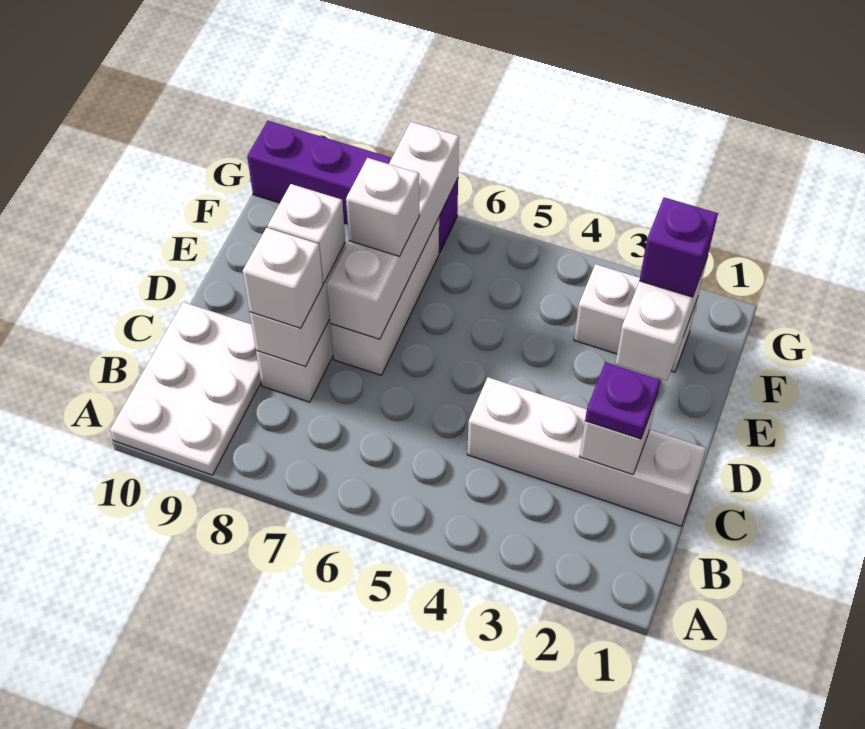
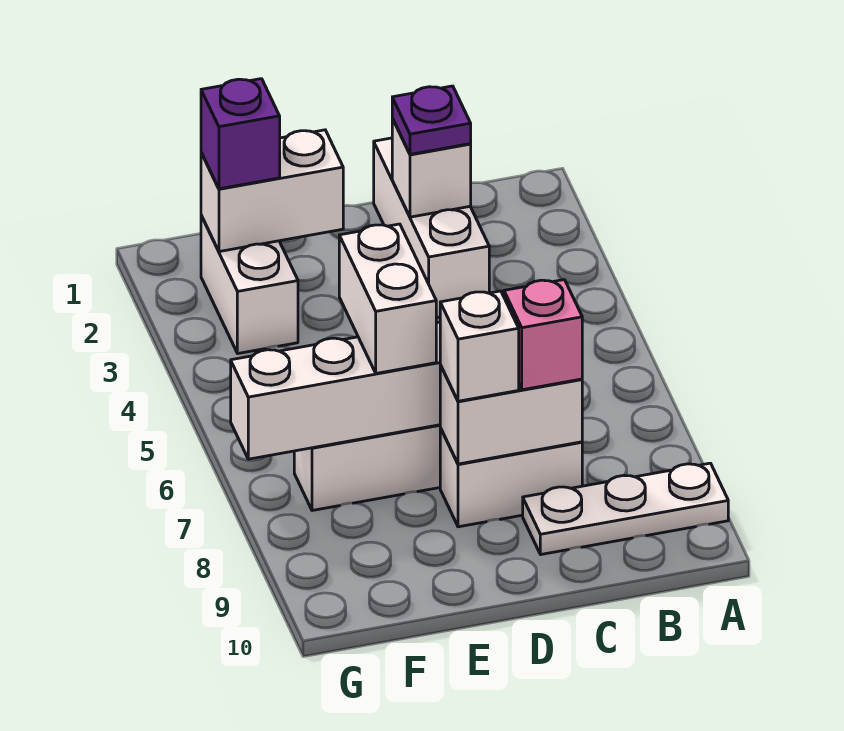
white plate A9:C10 level 1 -> white plate A9:C9 level 1
white brick C1:C4 level 1 -> white brick C1:C3 level 1
white brick C8 level 3 -> pink brick C8 level 3
white brick E7 level 3 -> white brick E6:E7 level 3
purple brick G7:G10 level 1 -> none

